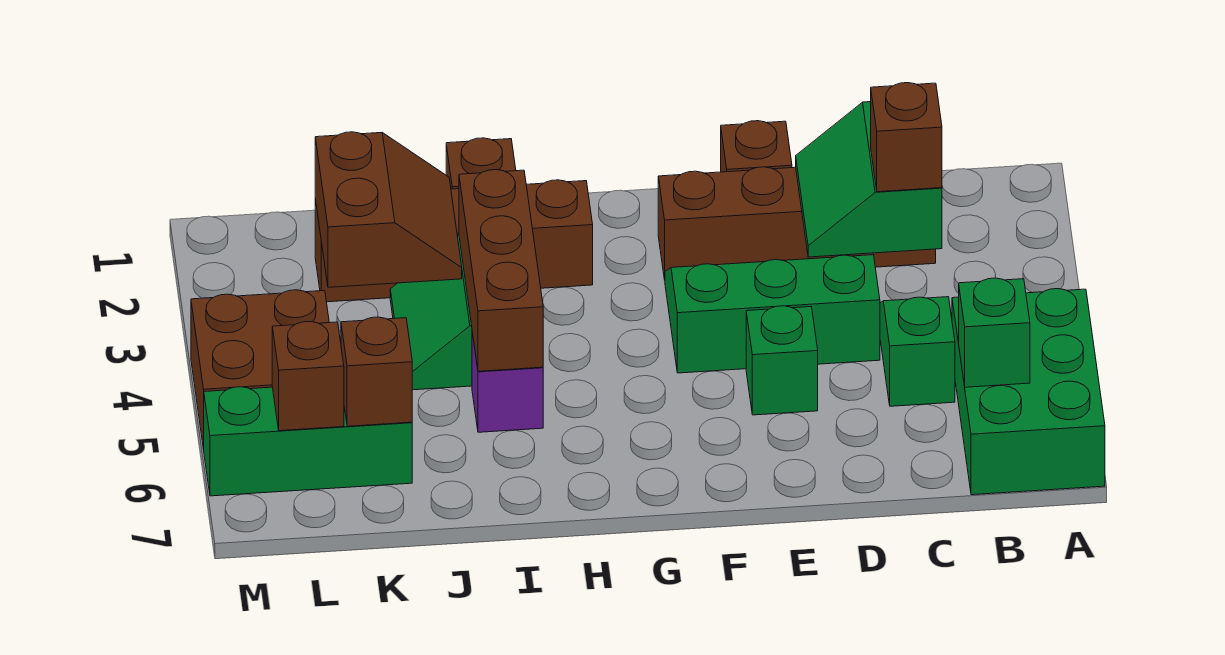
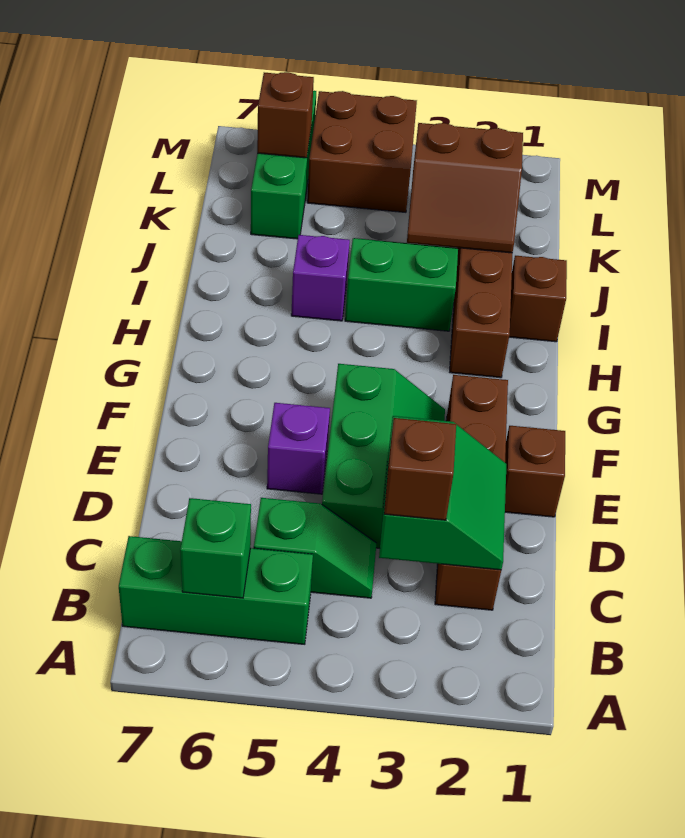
green brick A5:B7 level 1 -> green brick B5:B7 level 1
green slope C2:D3 level 2 top C -> green slope C2:D3 level 2 top 3
green brick E5 level 1 -> purple brick E5 level 1
brown brick I3:I5 level 2 -> none
brown brick K6 level 2 -> none

